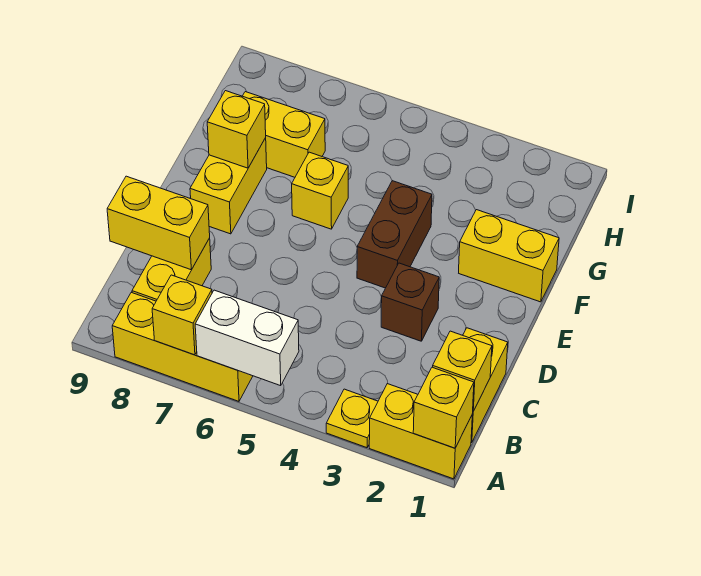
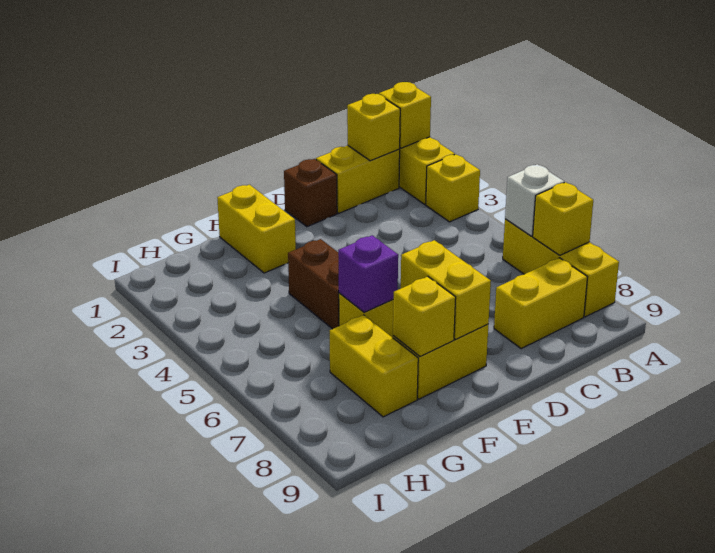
yellow plate A3 level 1 -> yellow brick A3 level 1
white brick A5:A6 level 2 -> white brick A6 level 2
yellow brick C8:C9 level 2 -> yellow brick E7:E8 level 2
brown brick D3 level 1 -> brown brick D1 level 1
brown brick E4:F4 level 1 -> brown brick F4:F5 level 1
none -> purple brick F6 level 2

